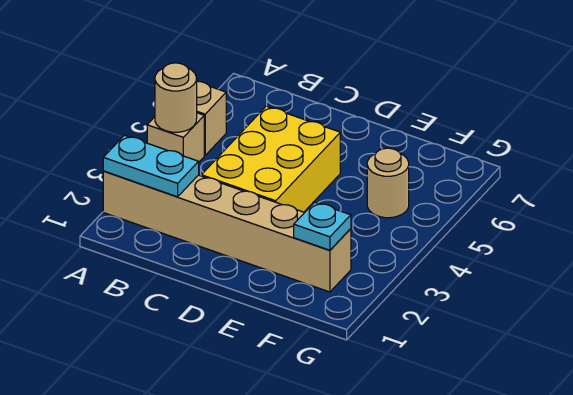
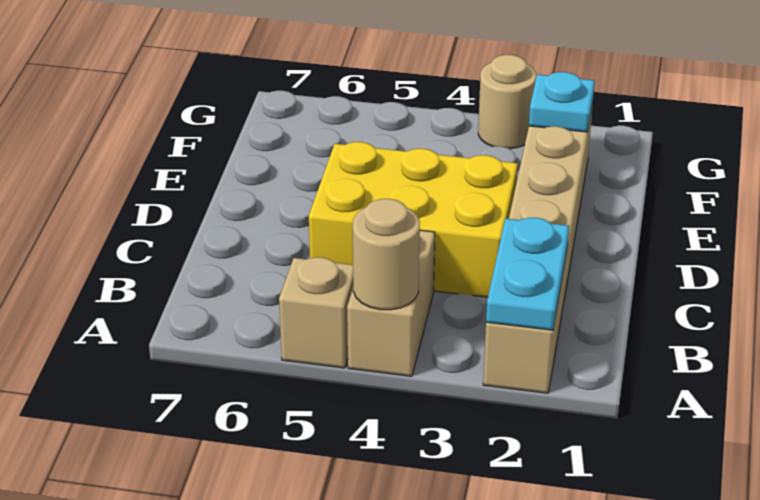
tan brick A4 level 1 -> tan brick A4:B4 level 1
tan round brick F5 level 1 -> tan round brick G3 level 1

